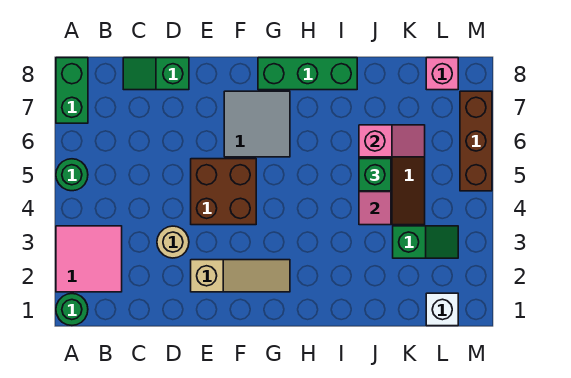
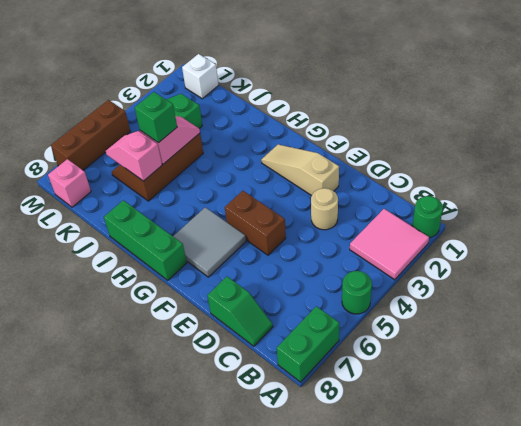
brown brick E4:F5 level 1 -> brown brick E5:F5 level 1

